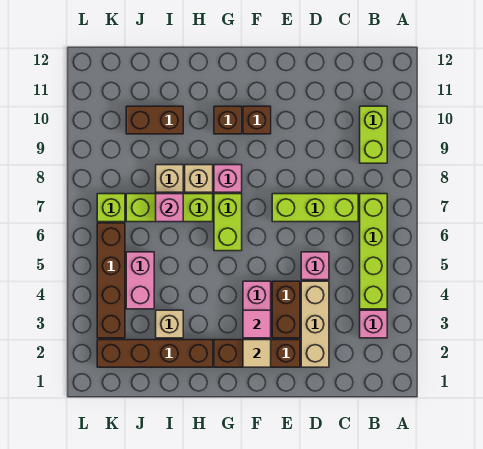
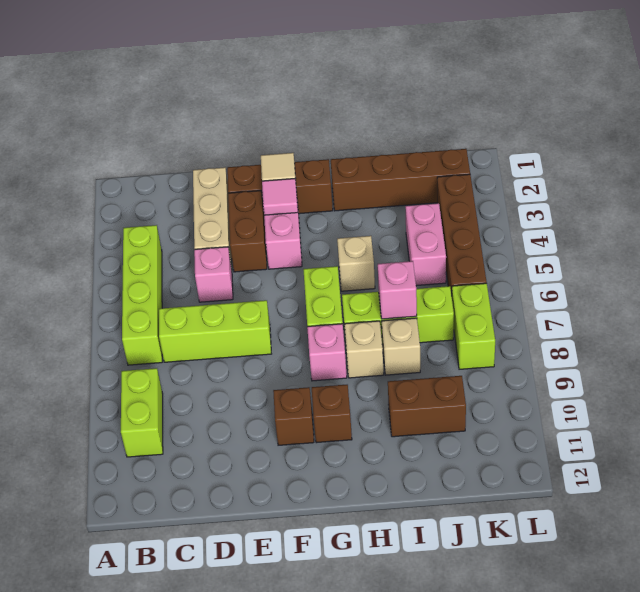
pink brick B3 level 1 -> none
tan brick I3 level 1 -> tan brick H5 level 1
lime brick K7 level 1 -> lime brick K7:K8 level 1

